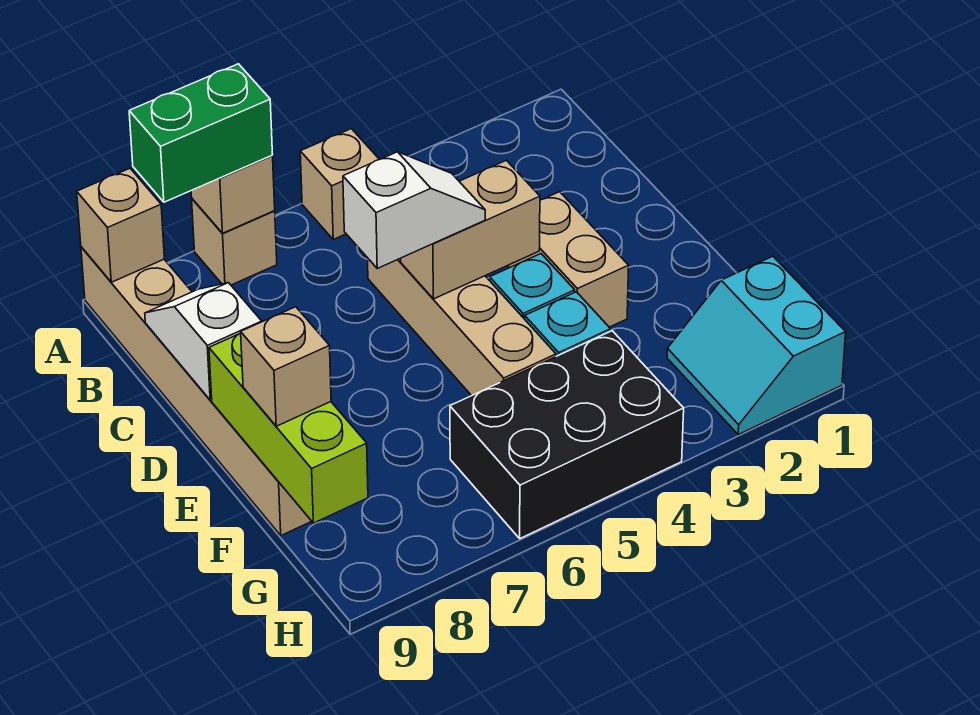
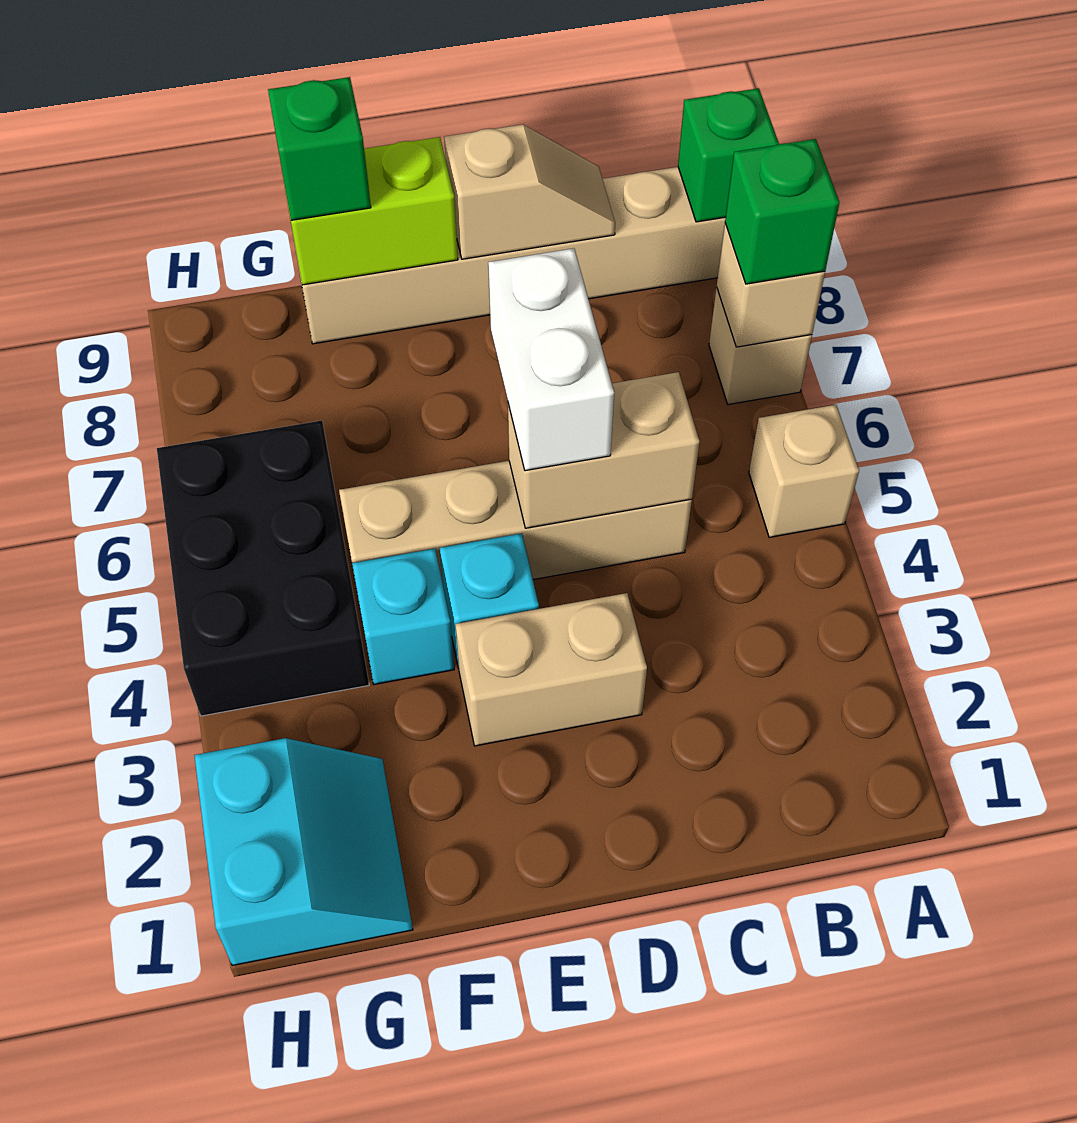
green brick A7:A8 level 3 -> green brick A7 level 3
tan brick A9 level 2 -> green brick A9 level 2
white slope C9:D9 level 2 top D -> tan slope C9:D9 level 2 top D
tan brick D4:D5 level 2 -> tan brick C5:D5 level 2
white slope D5:D6 level 3 top 6 -> white brick D5:D6 level 3
lime brick E9:G9 level 2 -> lime brick E9:F9 level 2
tan brick F9 level 3 -> green brick F9 level 3
cyan slope G1:H2 level 1 top 1 -> cyan slope G1:H2 level 1 top H

